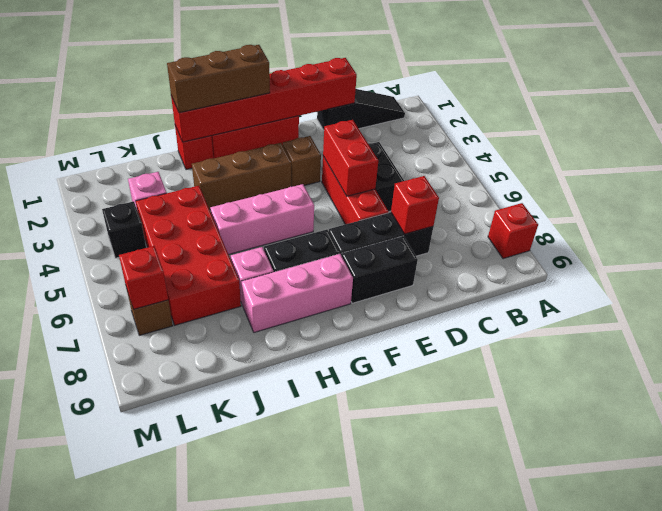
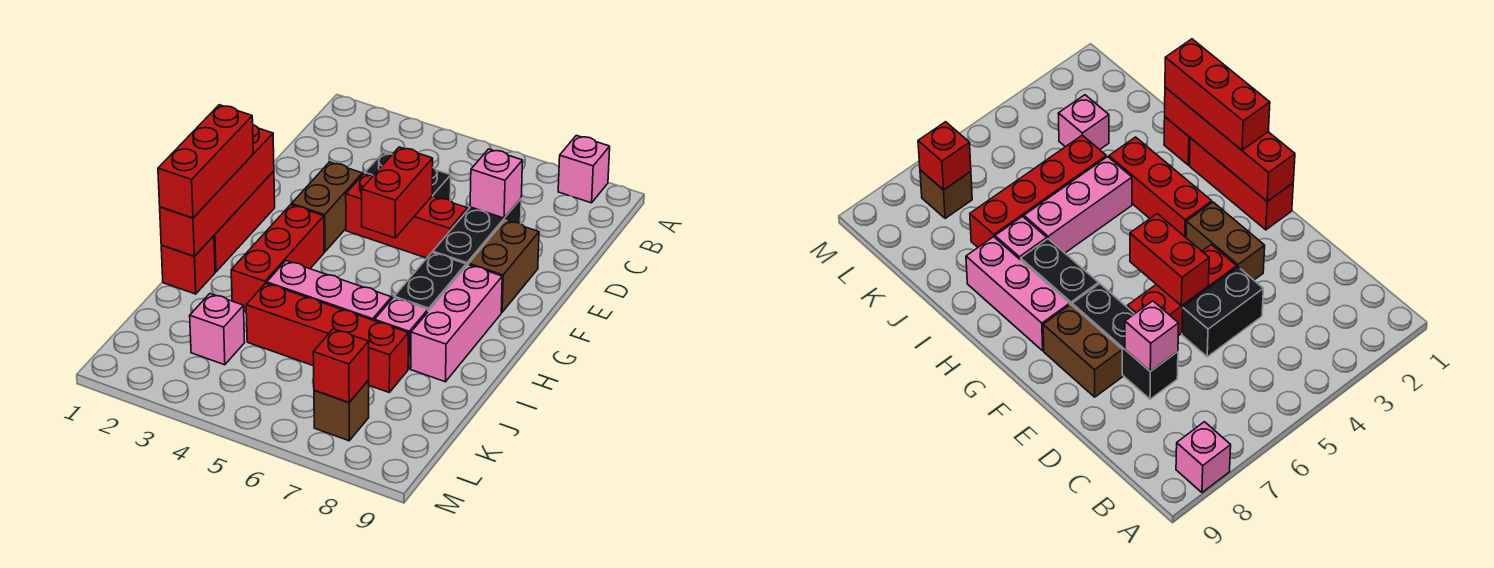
red brick A8 level 1 -> pink brick A8 level 1
black slope B1:D1 level 1 top D -> none
red brick D1:I1 level 2 -> red brick F1:I1 level 2
red brick D7 level 2 -> pink brick D7 level 2
red brick E4:E5 level 2 -> red brick E5:F5 level 2
black brick E8:F8 level 1 -> brown brick E8:F8 level 1
brown brick F3 level 1 -> brown brick E3:F3 level 1
brown brick G1:I1 level 3 -> red brick G1:I1 level 3
brown brick G3:I3 level 1 -> red brick G3:I3 level 1
pink brick G5:I5 level 1 -> pink brick I4:I6 level 1
red brick J4:K7 level 1 -> red brick J4:J7 level 1
black brick L4 level 1 -> none

